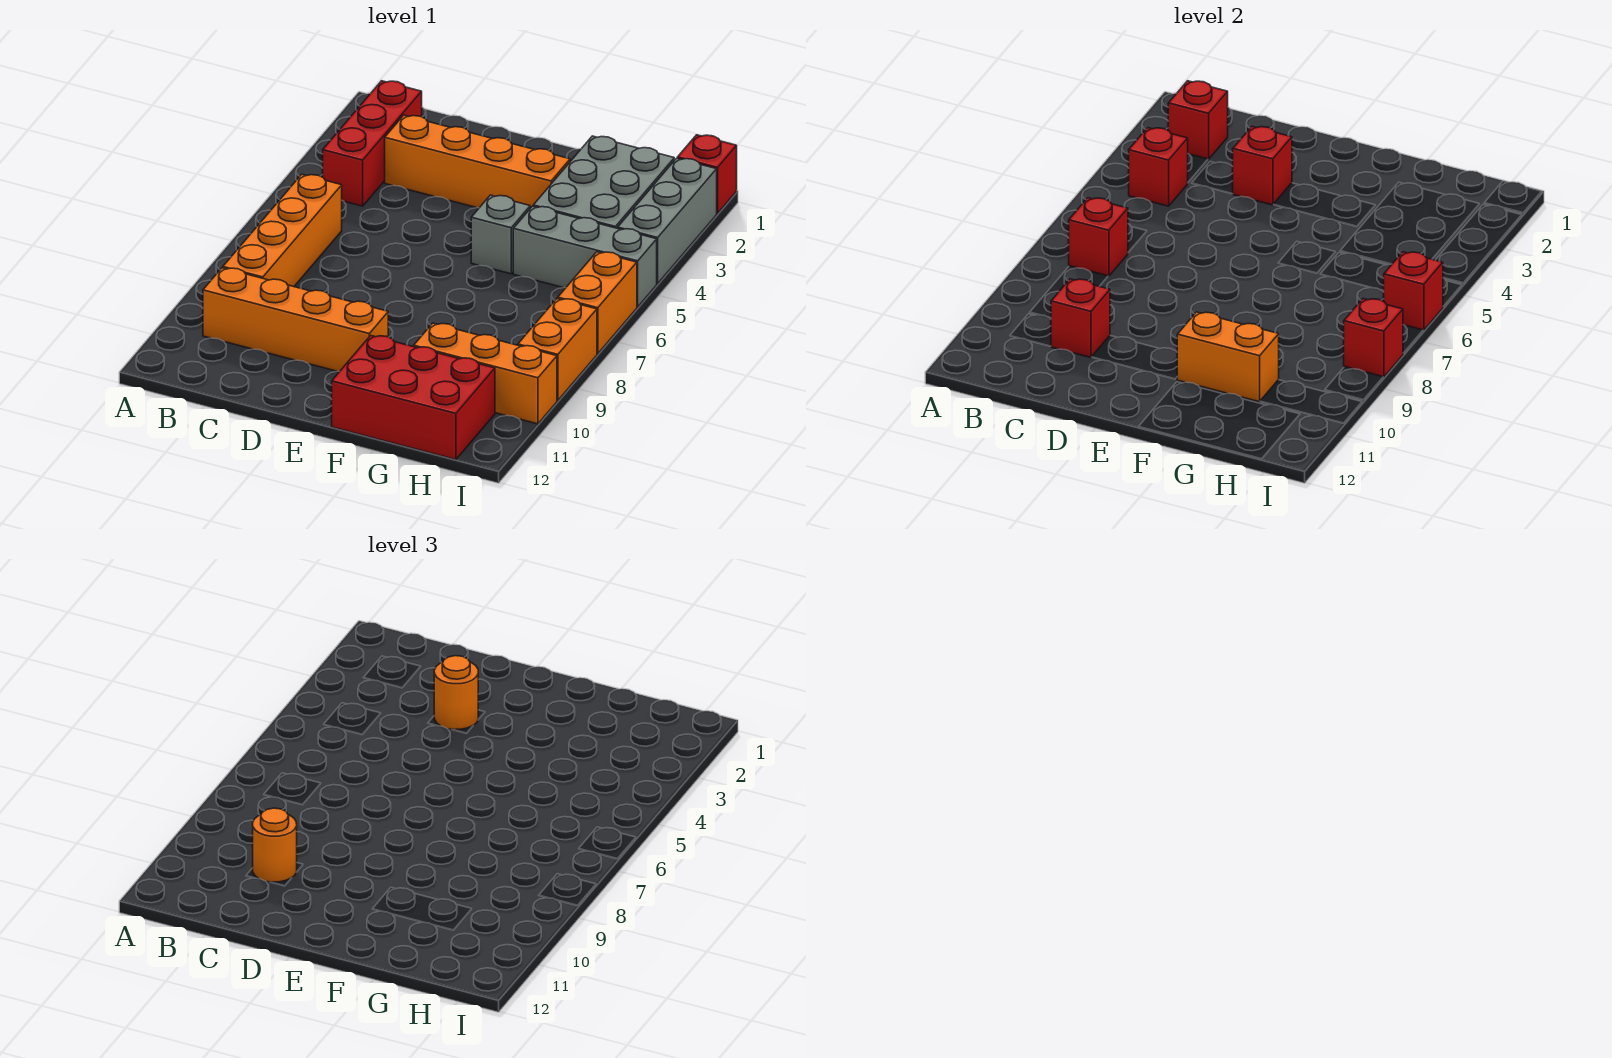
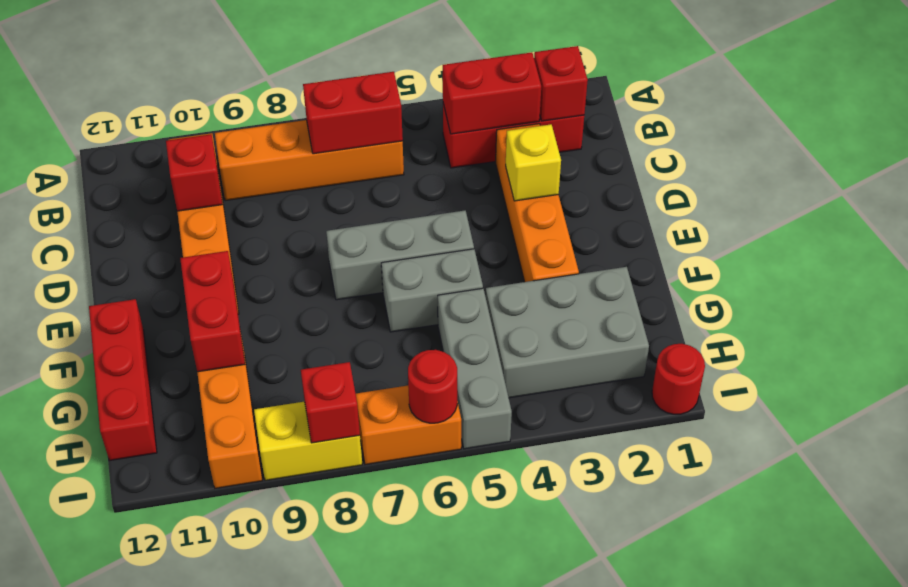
red brick B4 level 2 -> red brick B3:B4 level 2
red brick B7 level 2 -> red brick B6:B7 level 2
orange round brick C10 level 3 -> none
red brick D3 level 2 -> yellow brick D3 level 2
orange round brick D3 level 3 -> none
grey brick F5 level 1 -> grey brick F5:F6 level 1
orange brick F10:G10 level 2 -> red brick F10:G10 level 2
red brick F11:H12 level 1 -> red brick F12:H12 level 1
red brick I1 level 1 -> red round brick I1 level 1
grey brick I2:I4 level 1 -> grey brick E5:E7 level 1
red brick I6 level 2 -> red round brick I6 level 2
orange brick I8:I9 level 1 -> yellow brick I8:I9 level 1

